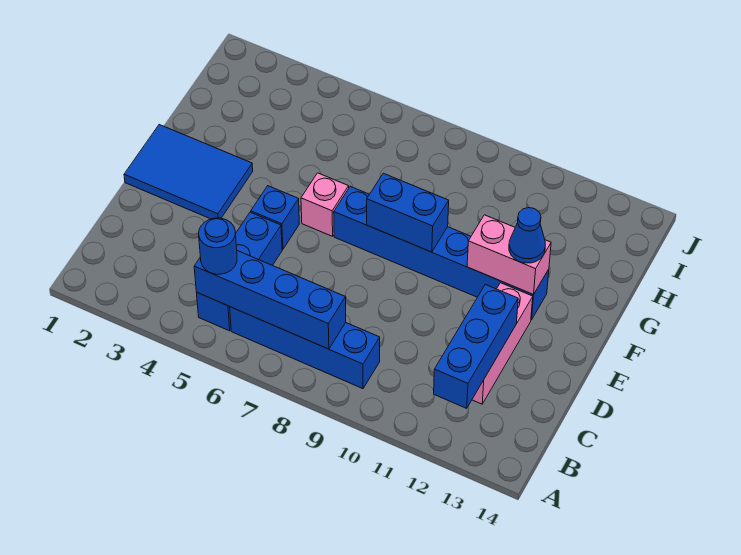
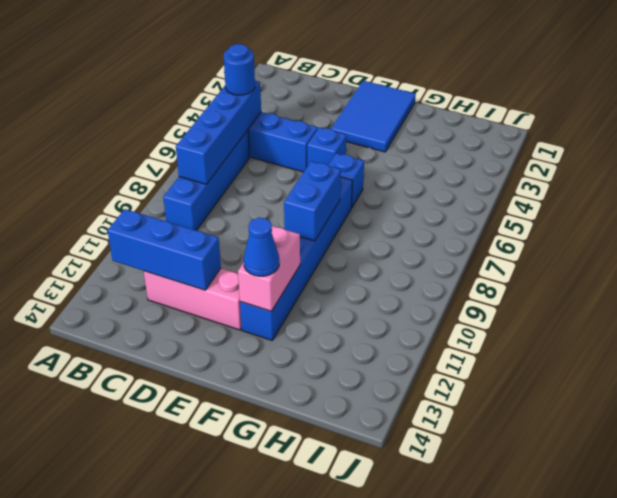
pink brick F6 level 1 -> blue brick F6 level 1

